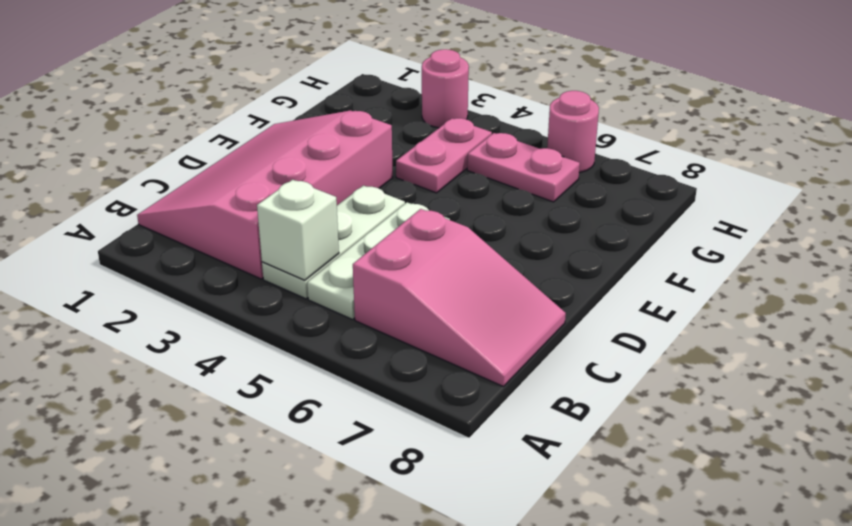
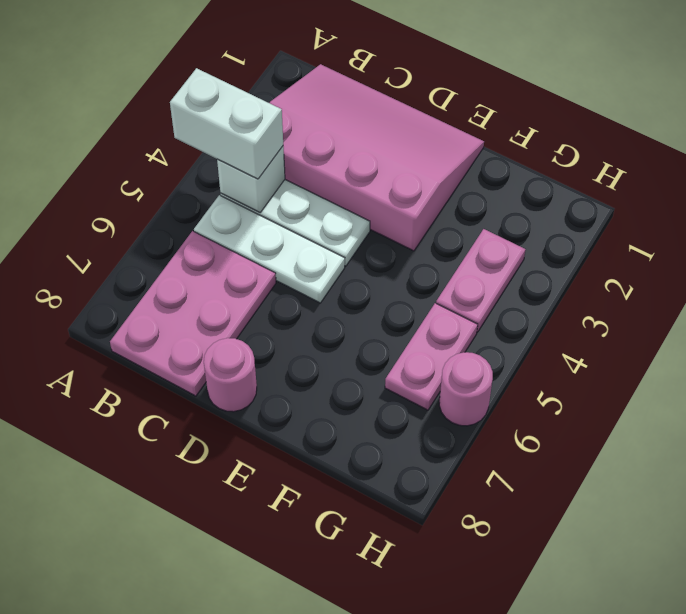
none -> white brick A4:B4 level 3
pink slope B6:C8 level 1 top 6 -> pink plate B6:C8 level 1
pink plate F4:G4 level 1 -> pink plate G3:G4 level 1
pink round brick H3 level 1 -> pink round brick D8 level 1

